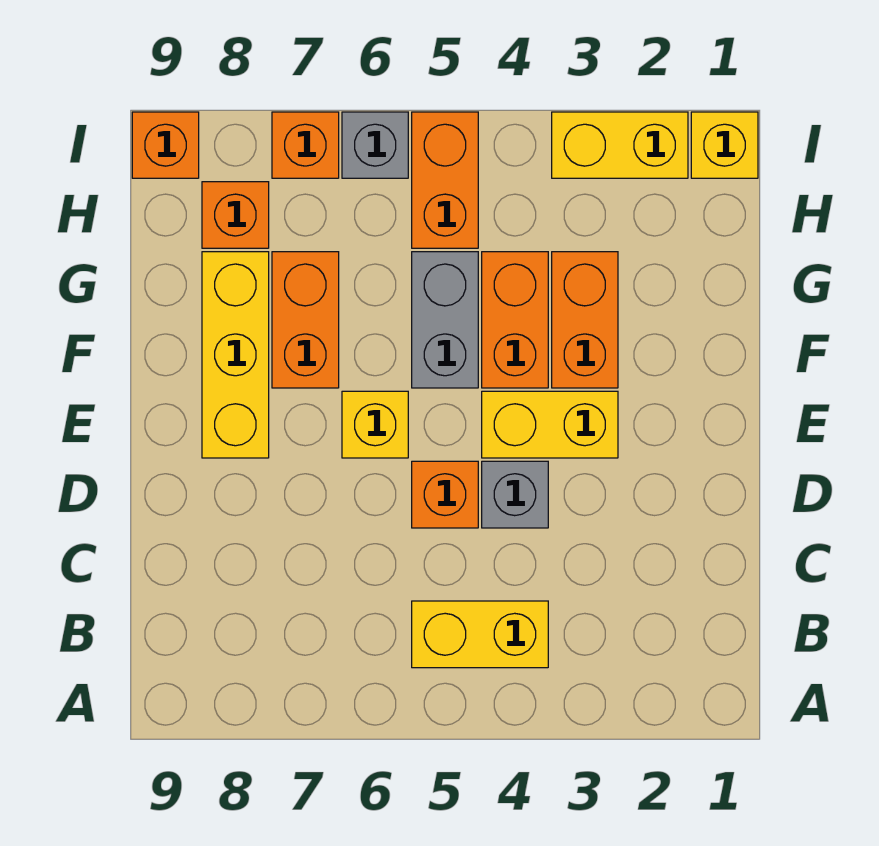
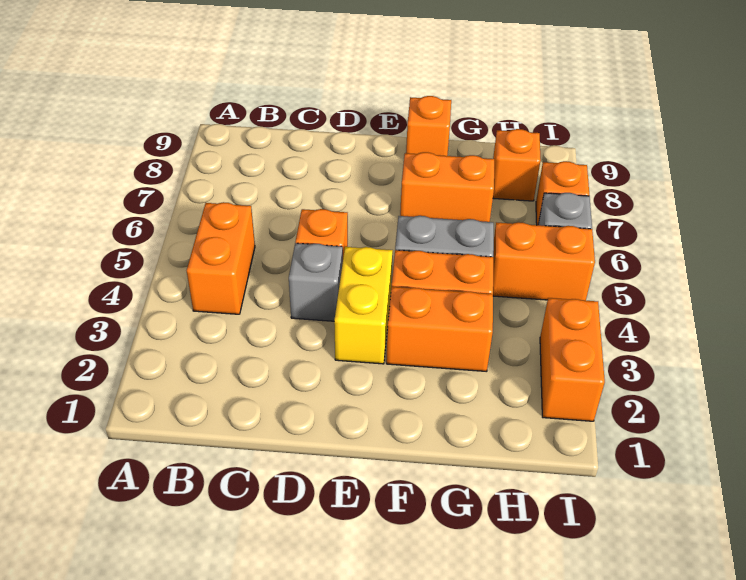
yellow brick B4:B5 level 1 -> orange brick B4:B5 level 1
yellow brick E6 level 1 -> none
yellow brick E8:G8 level 1 -> none
yellow brick I1 level 1 -> none
yellow brick I2:I3 level 1 -> orange brick I2:I3 level 1
orange brick I9 level 1 -> orange brick F9 level 1

